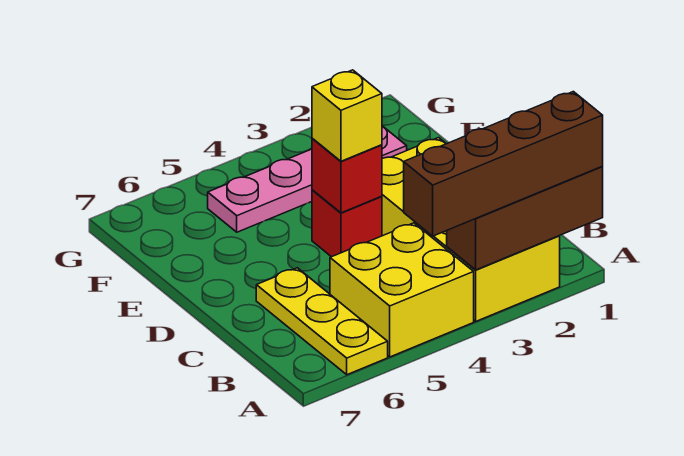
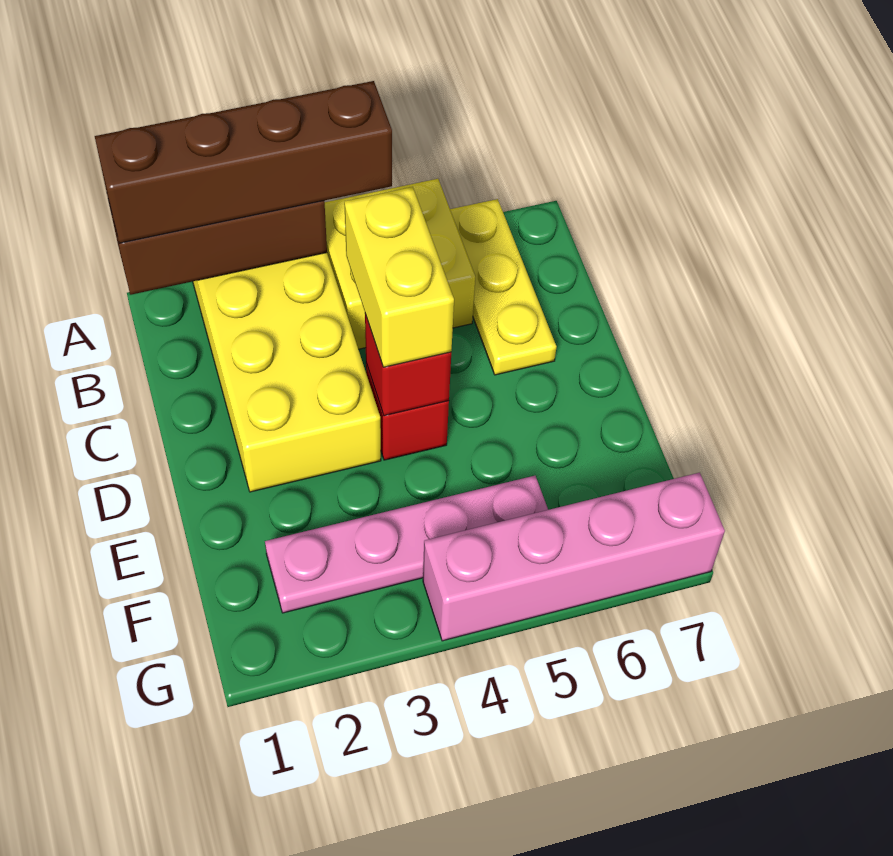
yellow brick D4 level 3 -> yellow brick C4:D4 level 3
none -> pink brick G4:G7 level 1

